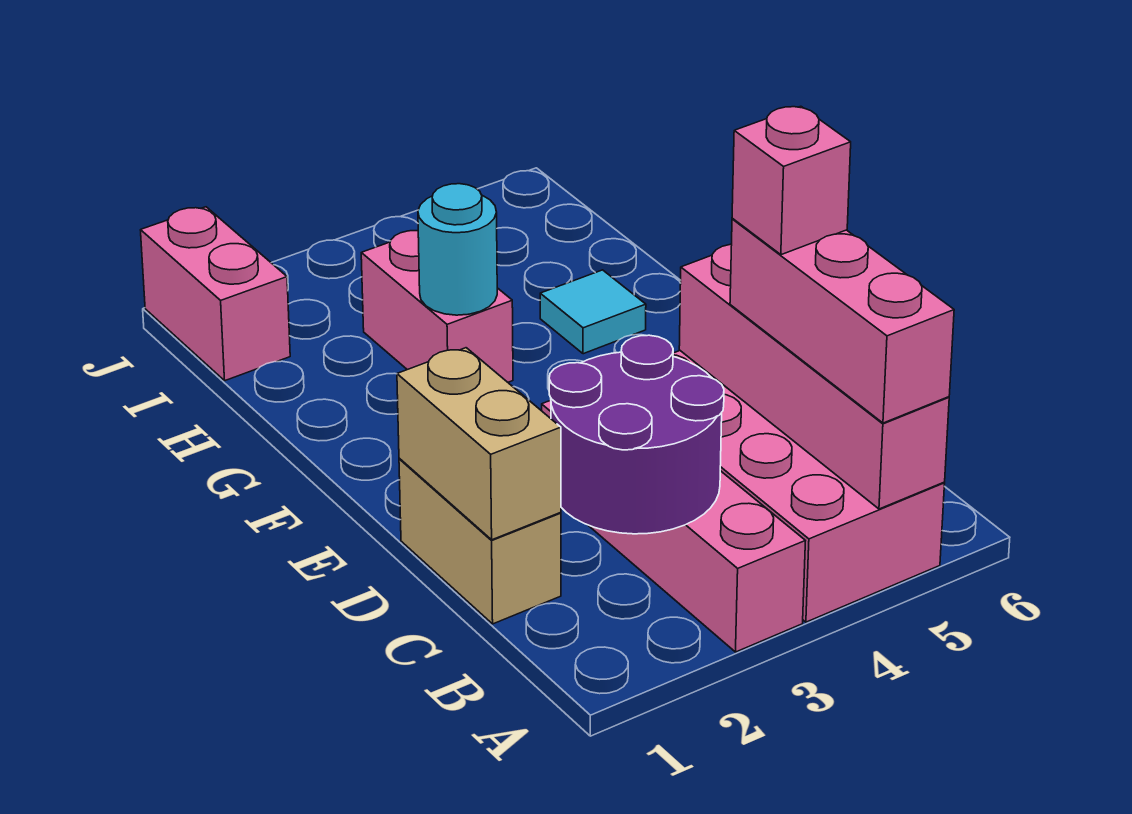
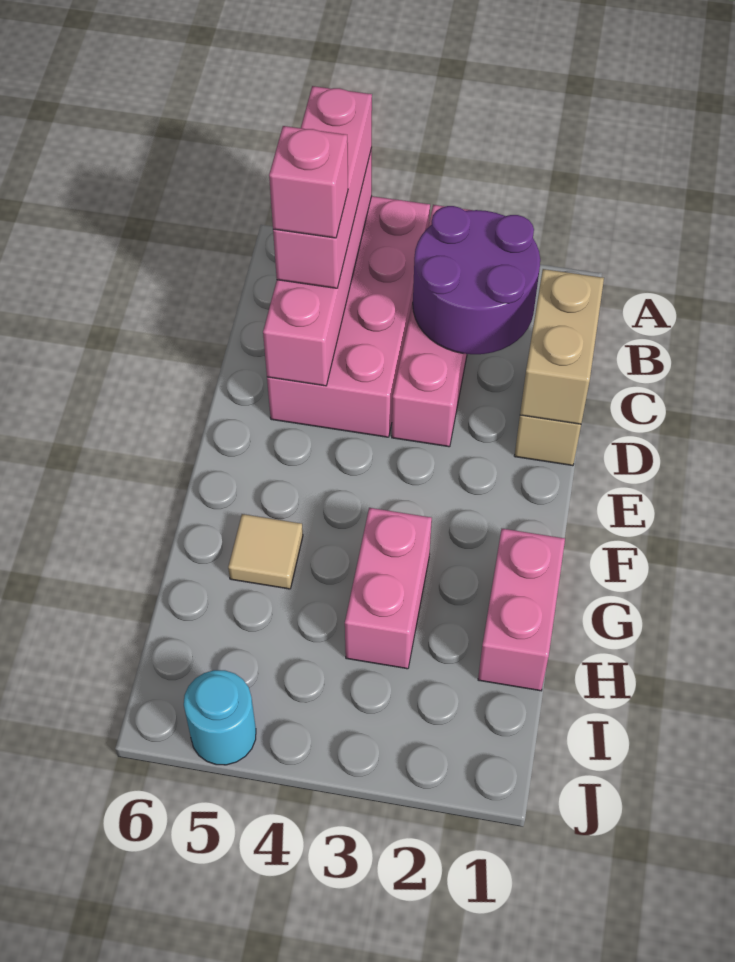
cyan round brick G3 level 2 -> cyan round brick J5 level 1
cyan tile G5 level 1 -> tan tile G5 level 1
pink brick I1:J1 level 1 -> pink brick G1:H1 level 1

